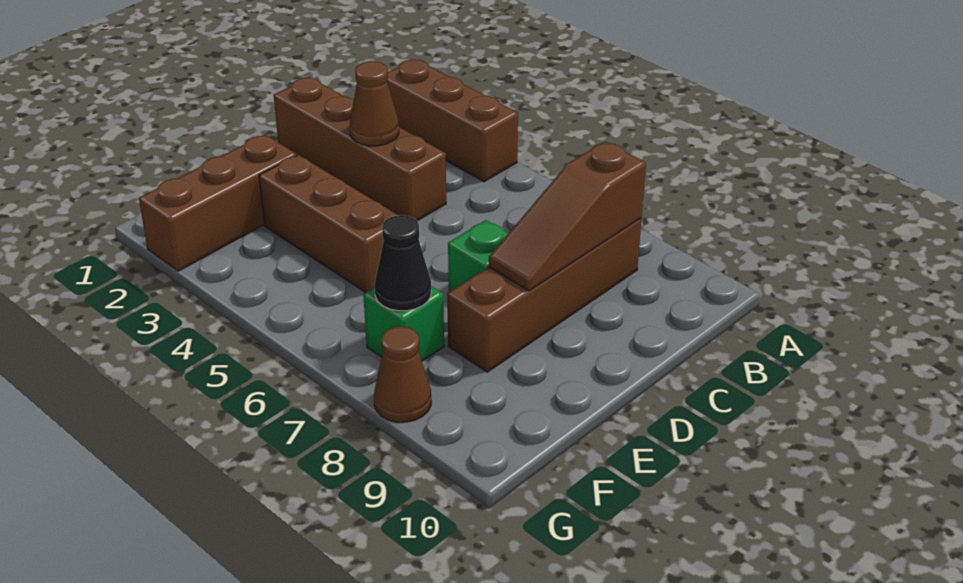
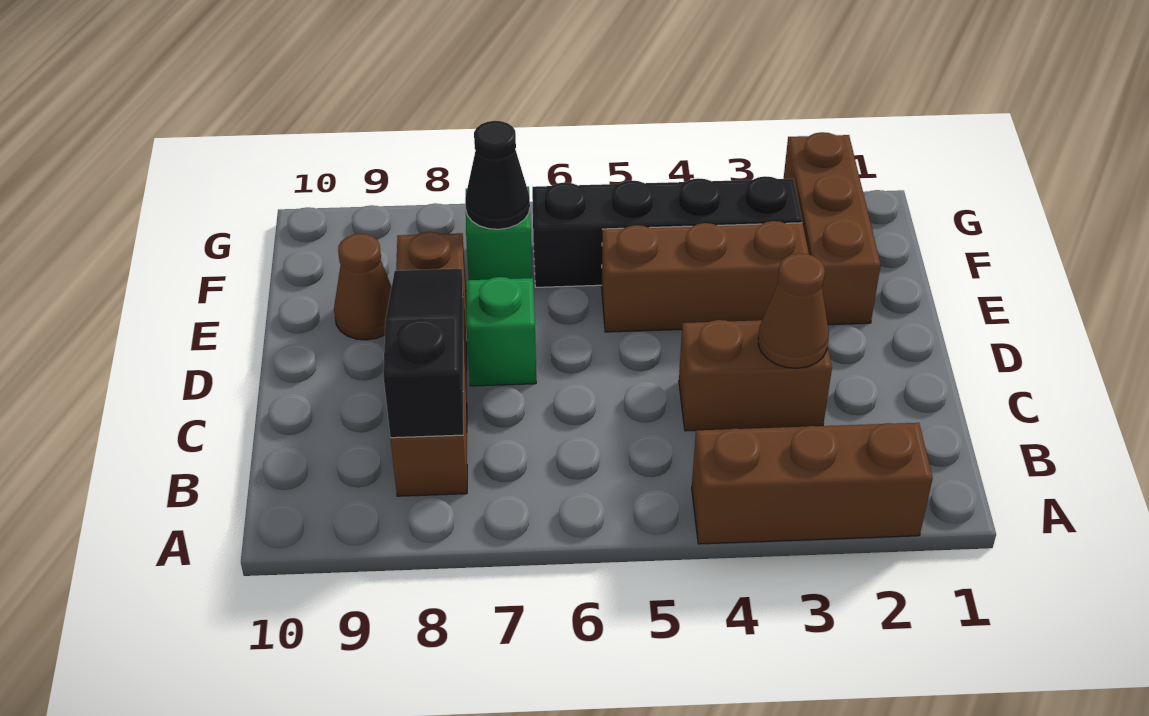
brown slope B8:D8 level 2 top B -> black slope B8:D8 level 2 top B
brown brick C1:C4 level 1 -> brown brick C3:C4 level 1
none -> black brick F3:F6 level 1
brown cone G8 level 1 -> brown cone E9 level 1

